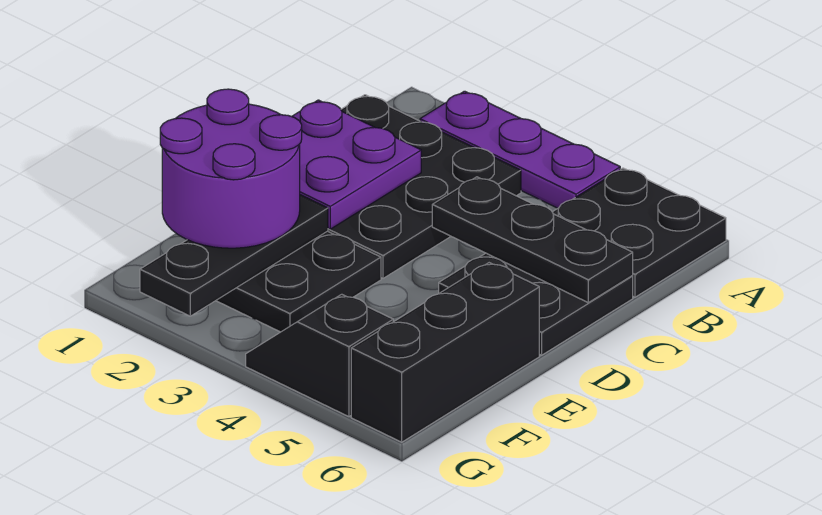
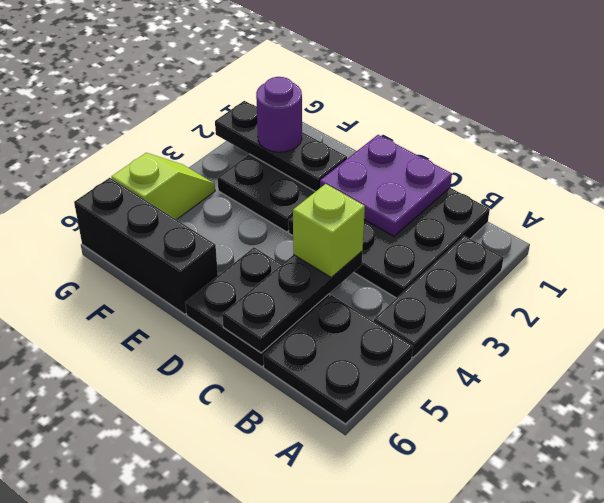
purple plate A2:A4 level 1 -> black plate A2:A4 level 1
none -> lime brick C4 level 3
purple round brick E1:F2 level 3 -> purple round brick F2 level 3
black slope G4:G5 level 1 top 5 -> lime slope G4:G5 level 1 top 5

